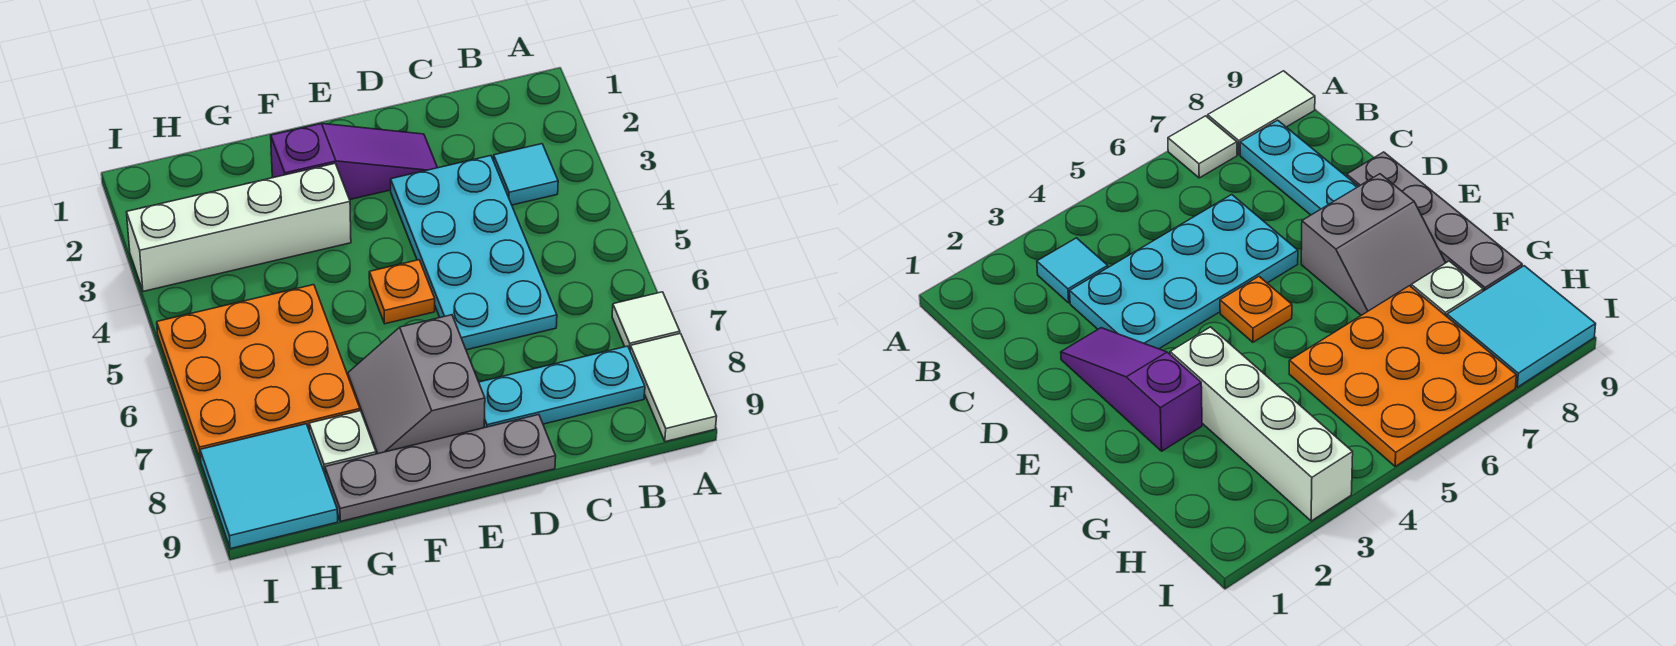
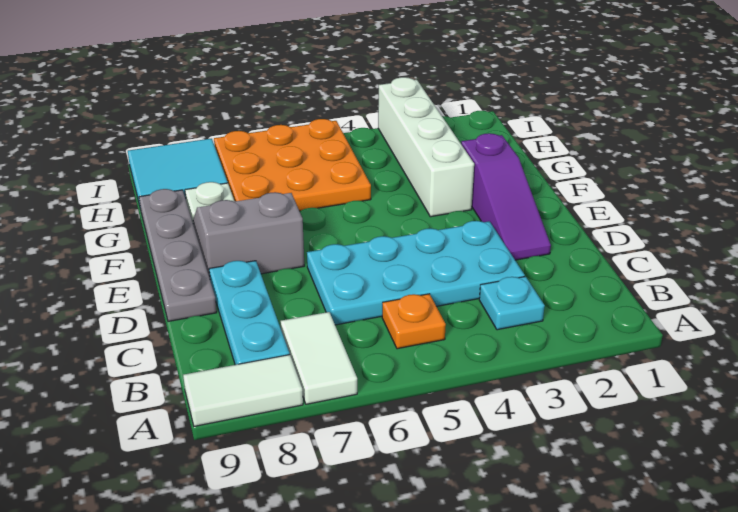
white tile A7 level 1 -> white tile A7:B7 level 1
cyan tile B3 level 1 -> cyan plate B3 level 1
orange plate E5 level 1 -> orange plate B5 level 1

